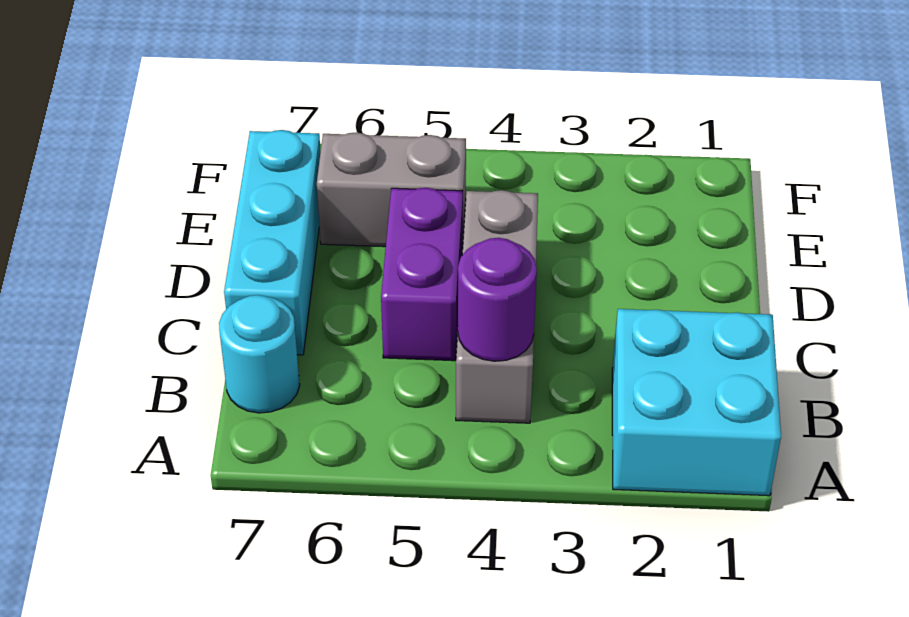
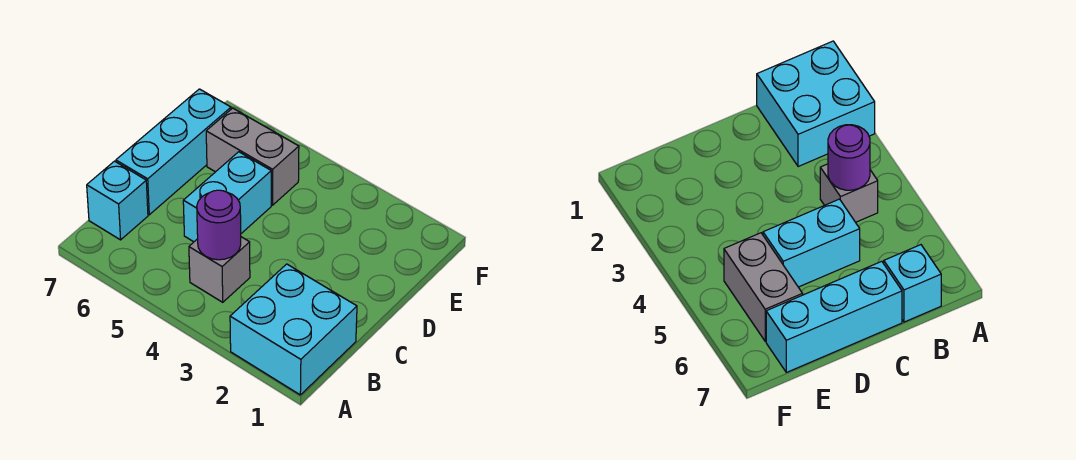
grey brick B4:D4 level 1 -> grey brick B4 level 1
cyan round brick B7 level 1 -> cyan brick B7 level 1
purple brick C5:D5 level 1 -> cyan brick C5:D5 level 1

